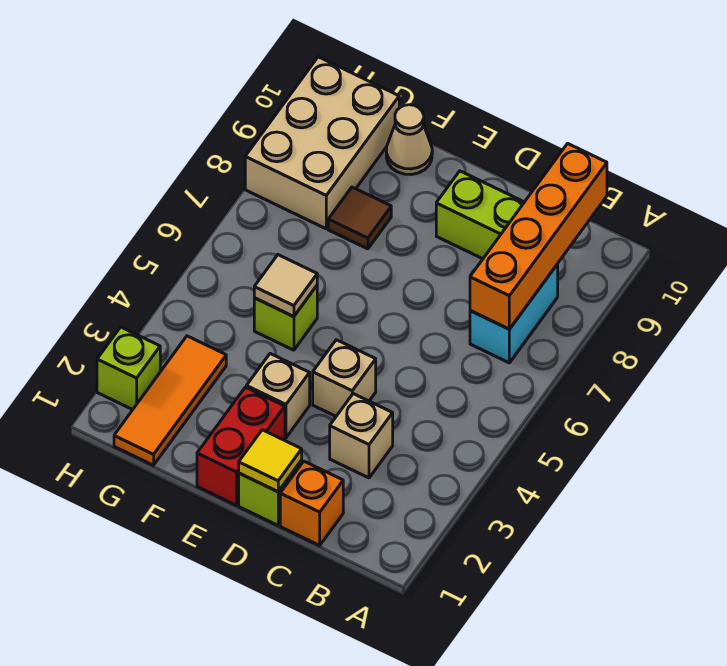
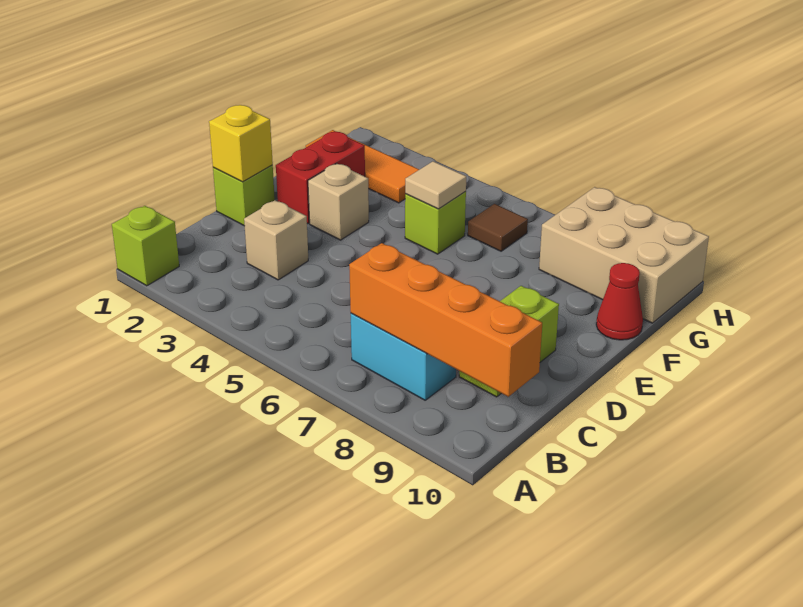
orange brick C1 level 1 -> none
yellow tile D1 level 2 -> yellow brick D1 level 2
tan brick D4 level 1 -> none
red brick E1:E2 level 1 -> red brick E2:F2 level 1
brown tile F8 level 1 -> brown tile G6 level 1
tan cone F10 level 1 -> red cone F10 level 1
lime brick H2 level 1 -> lime brick A1 level 1

